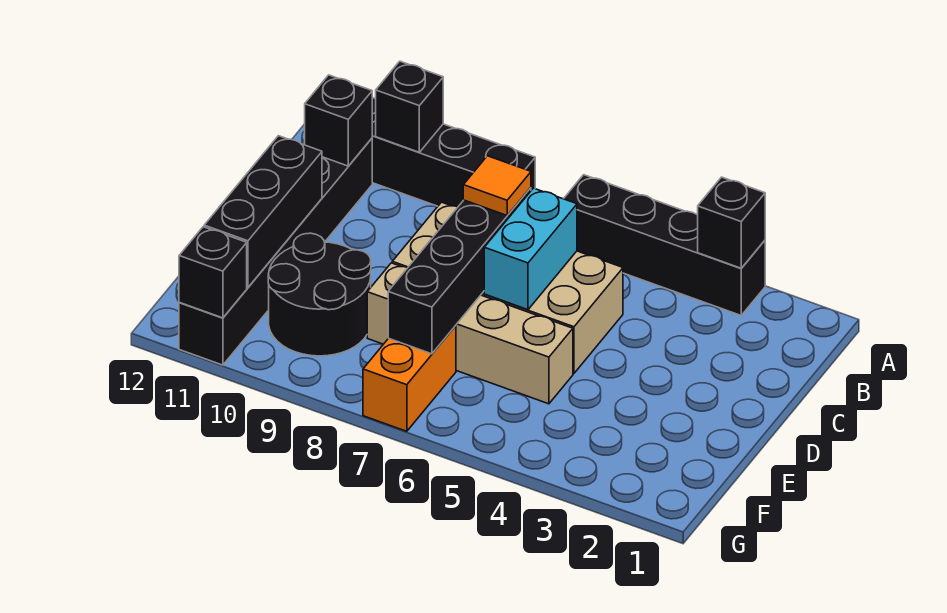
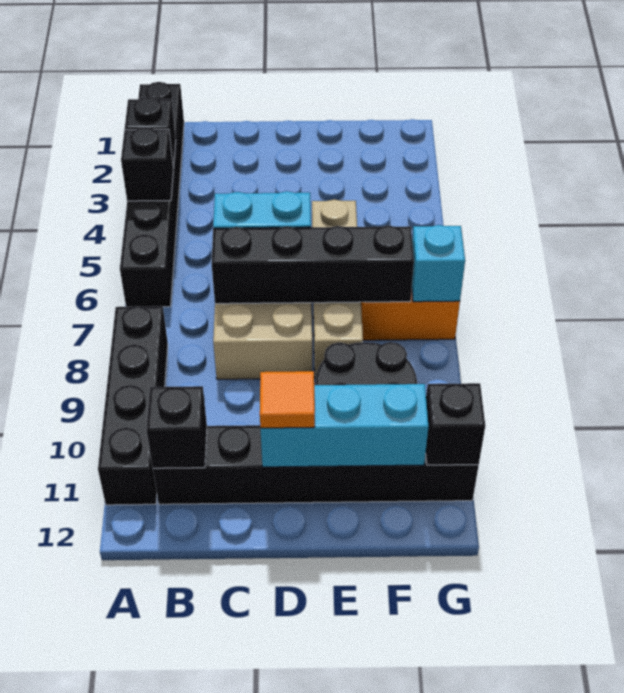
black brick A3:A6 level 1 -> black brick A1:A6 level 1
black brick A10 level 2 -> black brick A4 level 2
orange tile C7 level 3 -> orange tile D11 level 3
black brick D11:F11 level 2 -> cyan brick D11:F11 level 2
none -> cyan brick G7 level 2

